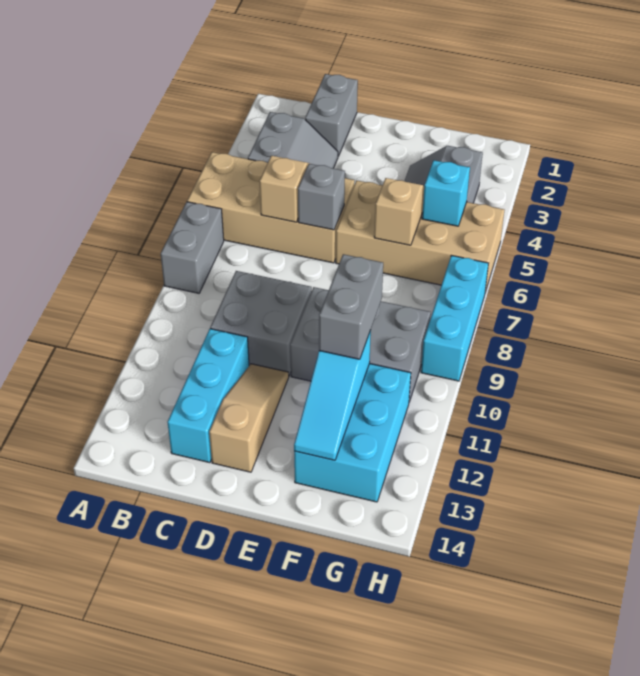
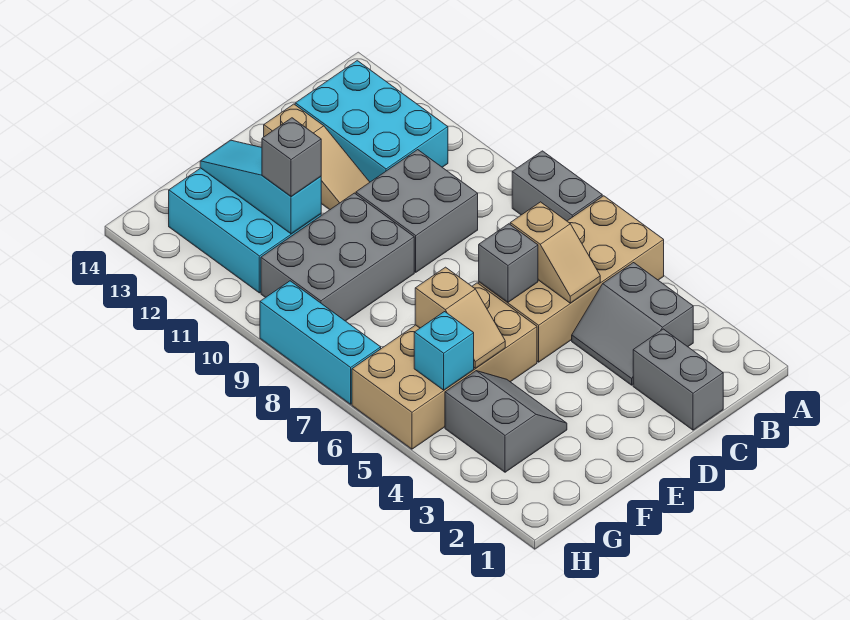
cyan brick C11:C13 level 1 -> cyan brick B11:C13 level 1
grey brick F10:F11 level 3 -> grey brick F11 level 3

